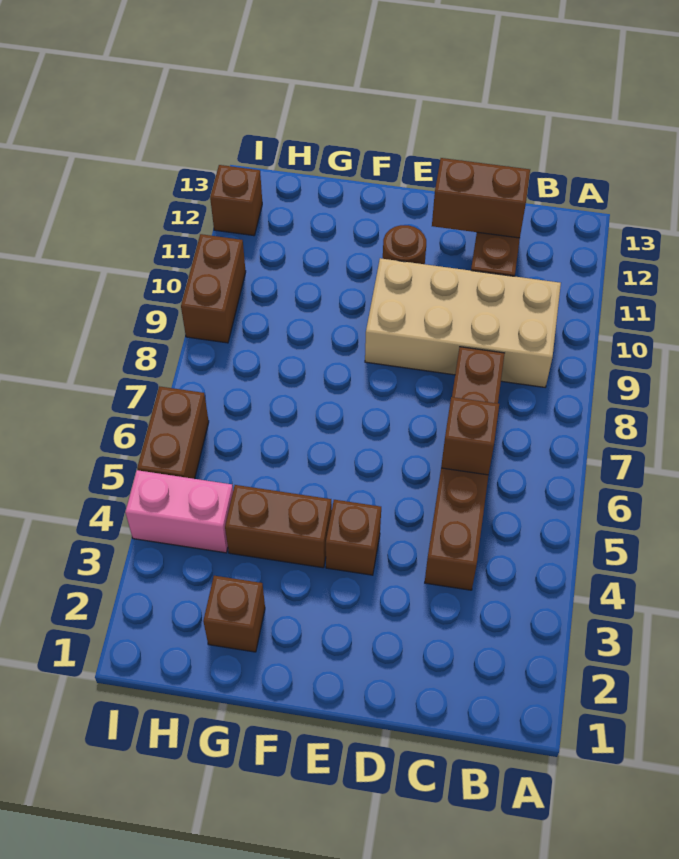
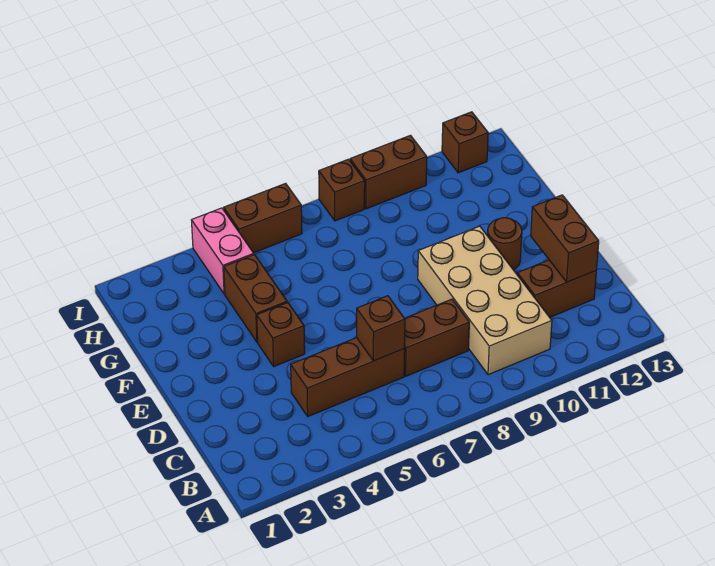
brown brick G2 level 1 -> brown brick I8 level 1

